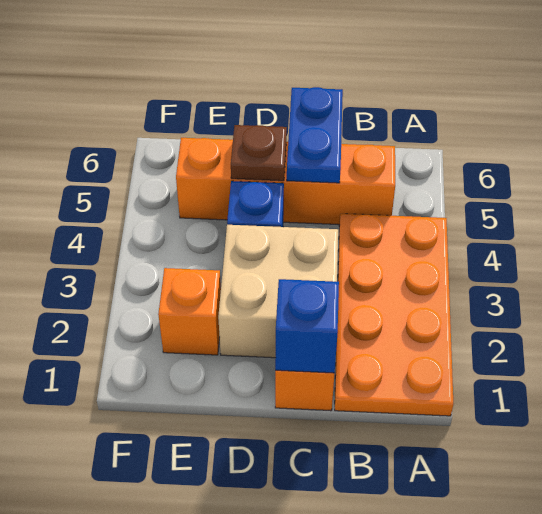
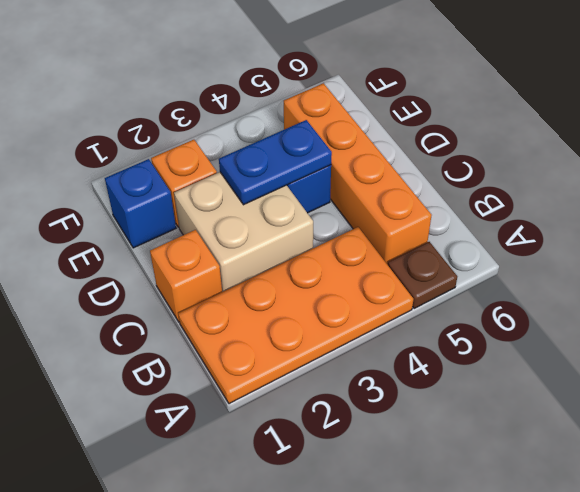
blue brick C1 level 2 -> blue brick E1 level 1
blue plate C5:C6 level 2 -> blue plate D3:D4 level 2
brown plate D5 level 2 -> brown plate A5 level 1

